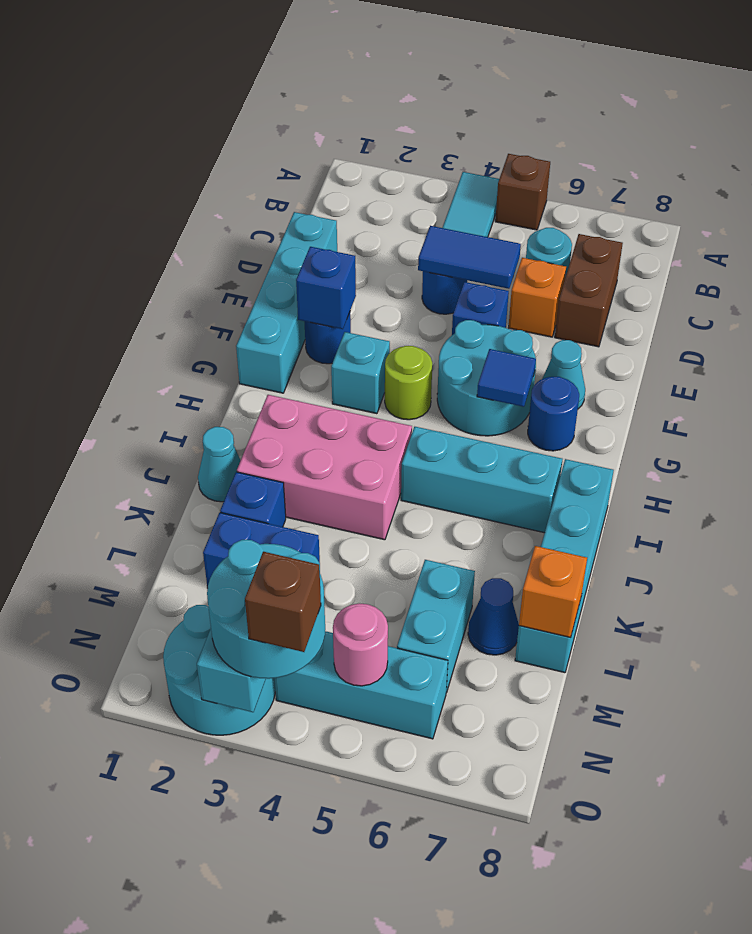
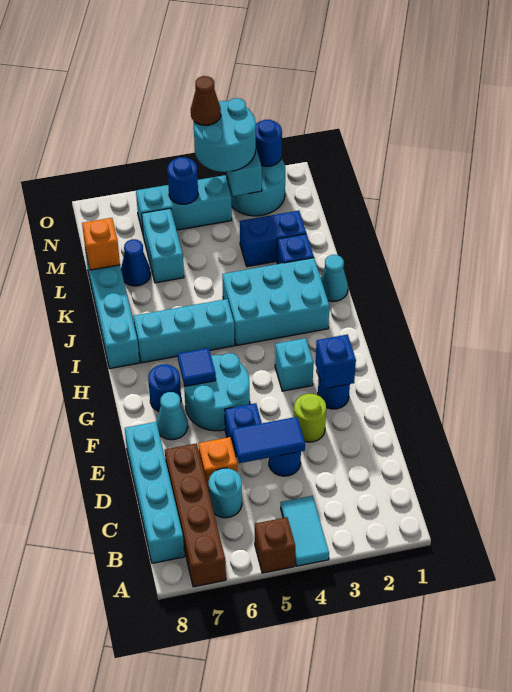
brown brick C7:D7 level 1 -> brown brick A7:D7 level 1
cyan brick D1:G1 level 1 -> cyan brick B8:E8 level 1
lime round brick G4 level 1 -> lime round brick E3 level 1
pink brick I2:J4 level 1 -> cyan brick I2:J4 level 1
pink round brick N5 level 2 -> blue round brick N5 level 2
none -> blue round brick O2 level 2
brown brick O4 level 4 -> brown cone O4 level 4

